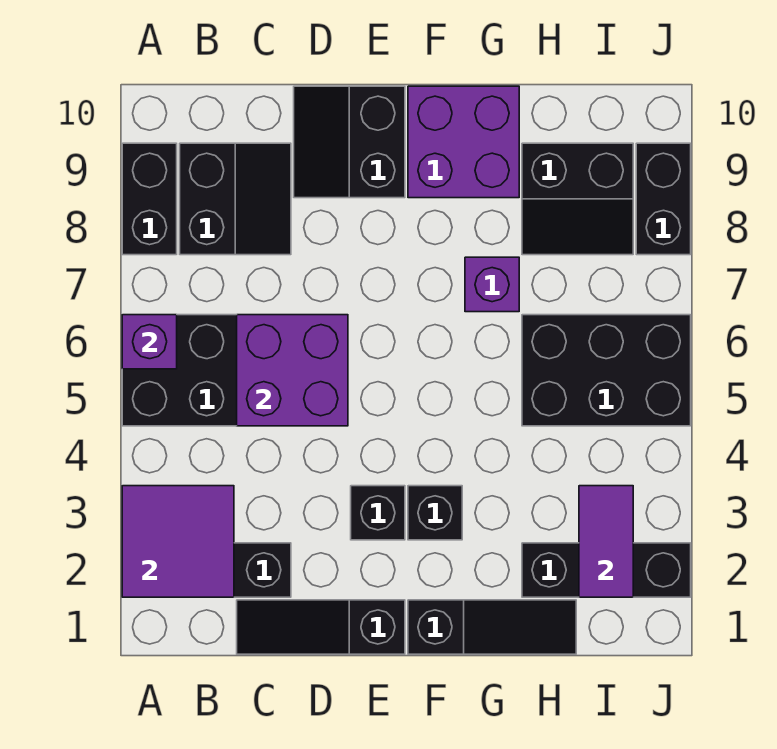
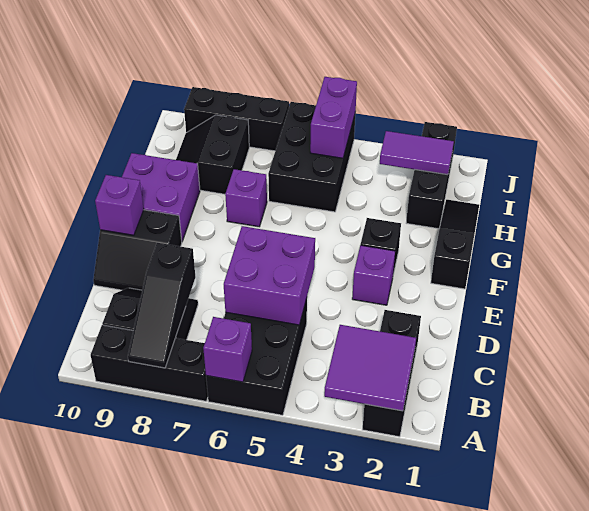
black brick A8:A9 level 1 -> black brick A7:A9 level 1
black slope C1:E1 level 1 top E -> black slope A8:C8 level 2 top C
black brick E3 level 1 -> purple brick E3 level 1
none -> purple brick E10 level 2
black slope H8:I9 level 1 top 9 -> black slope H8:I9 level 1 top 8
none -> purple brick I5:J5 level 2
black brick J8:J9 level 1 -> black brick J7:J9 level 1

